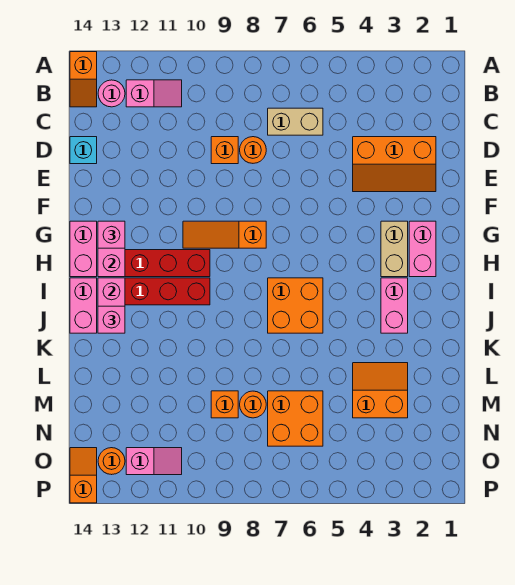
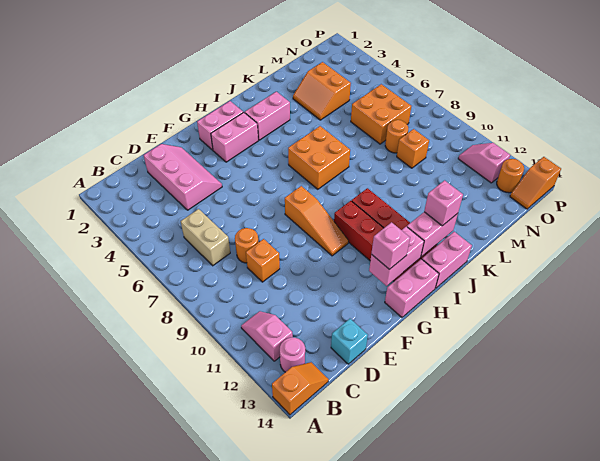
orange slope D2:E4 level 1 top D -> pink slope D2:E4 level 1 top D
tan brick G3:H3 level 1 -> pink brick G3:H3 level 1

